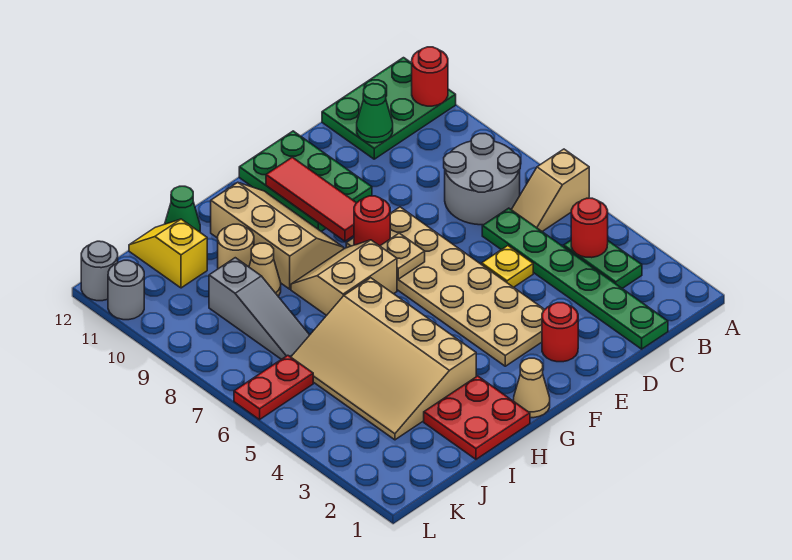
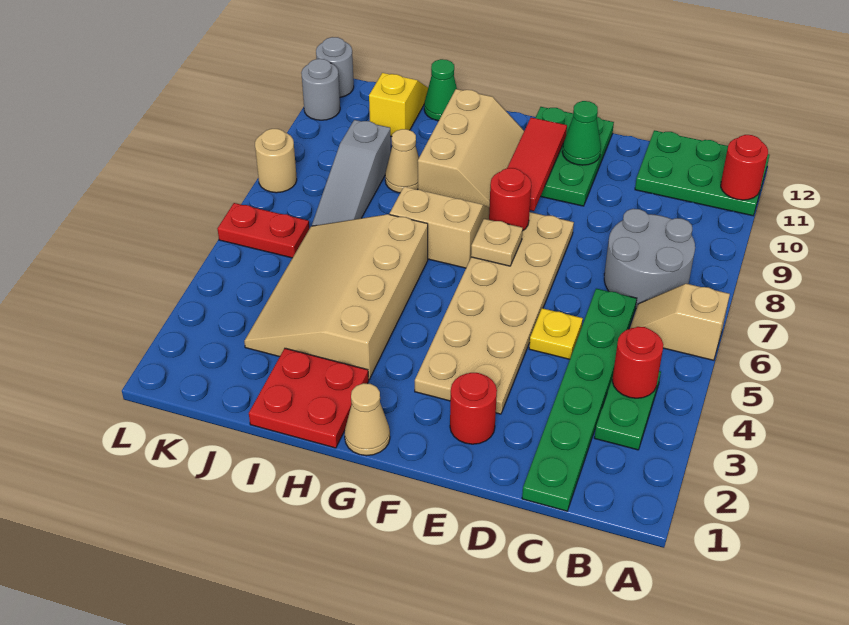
green cone C11 level 2 -> green cone E11 level 2
tan round brick I10 level 1 -> tan round brick L8 level 1

